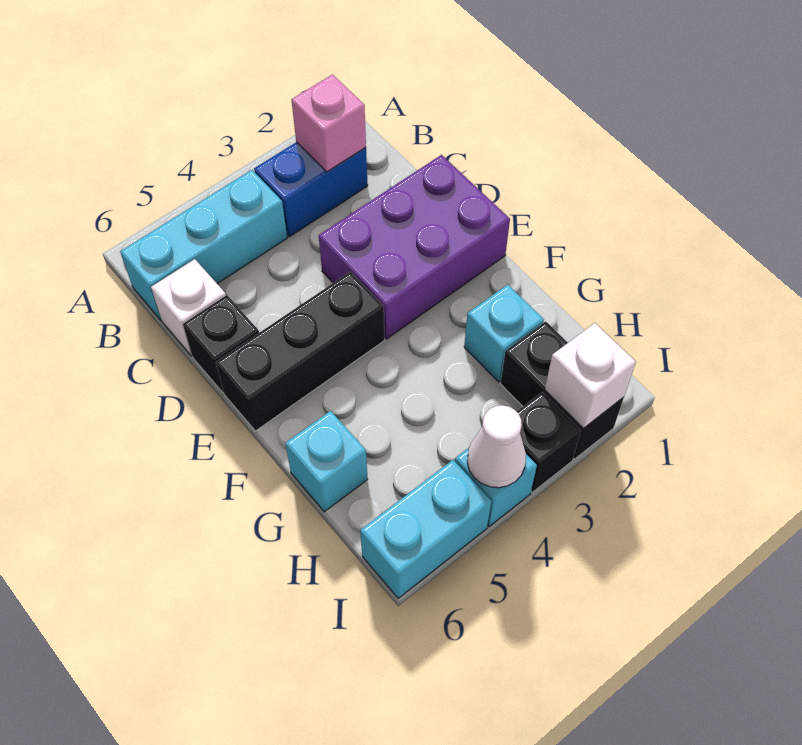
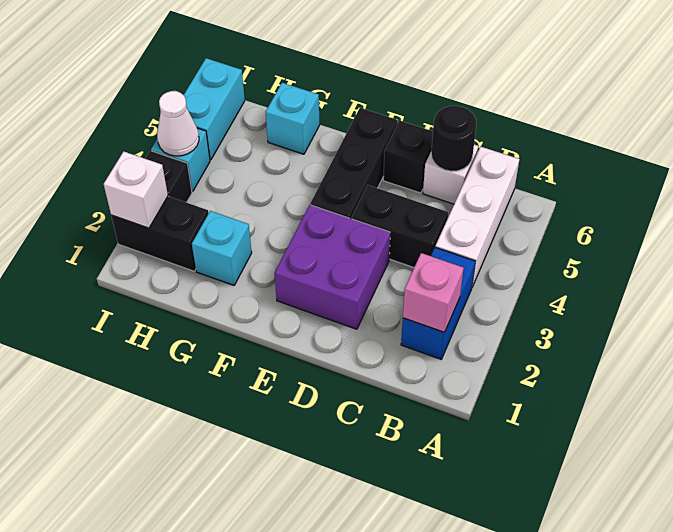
cyan brick B4:B6 level 1 -> white brick B4:B6 level 1
none -> black brick C4:D4 level 1
none -> black round brick C6 level 2
purple brick D1:E3 level 1 -> purple brick D2:E3 level 1

